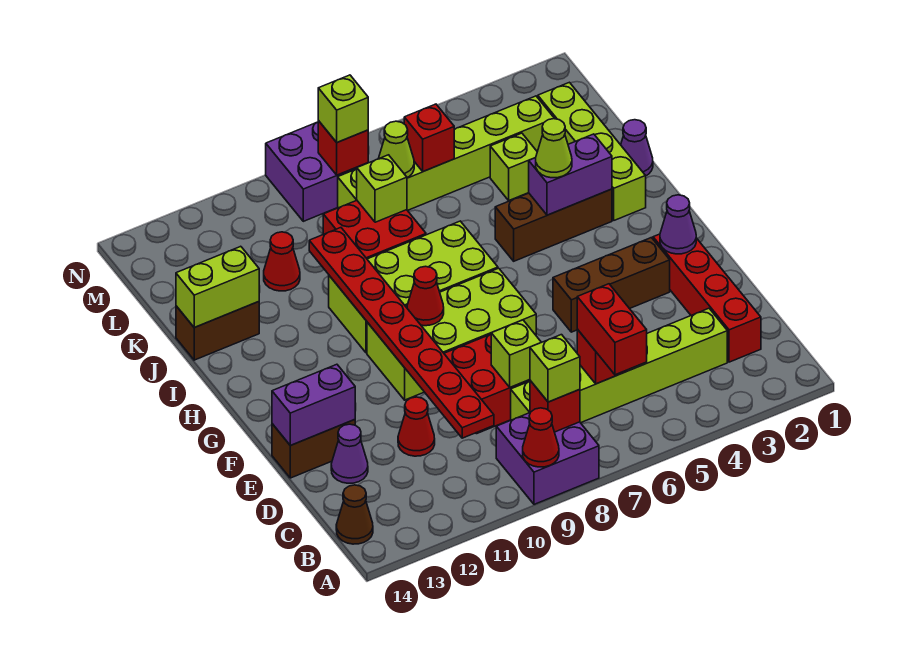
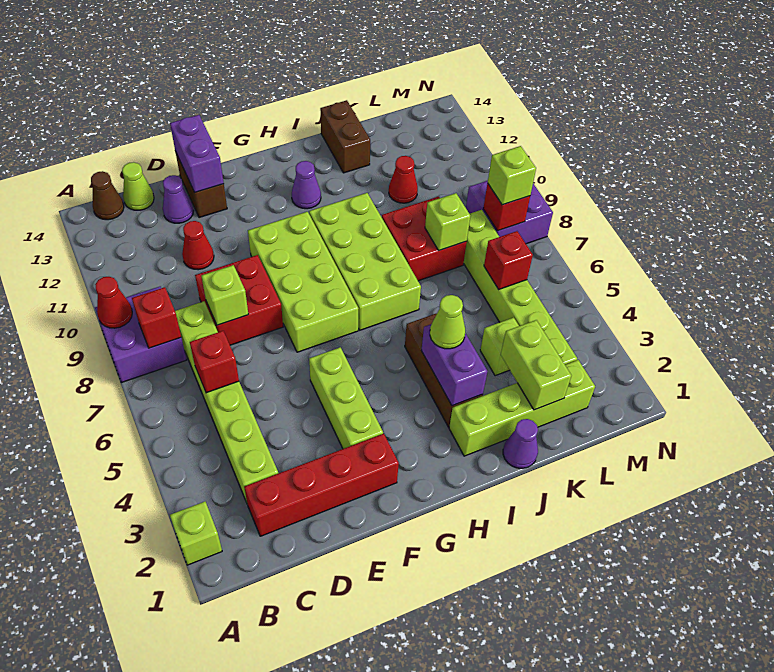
red brick B6:C6 level 3 -> none
lime brick B8 level 3 -> lime brick A2 level 1
red plate C10:J10 level 2 -> none
purple cone F2 level 2 -> purple cone H12 level 1
brown brick F3:F5 level 1 -> lime brick F3:F5 level 1
red cone G9 level 2 -> none
lime brick J13:J14 level 2 -> lime brick K2:K3 level 2
lime cone L7 level 2 -> lime cone C14 level 1

